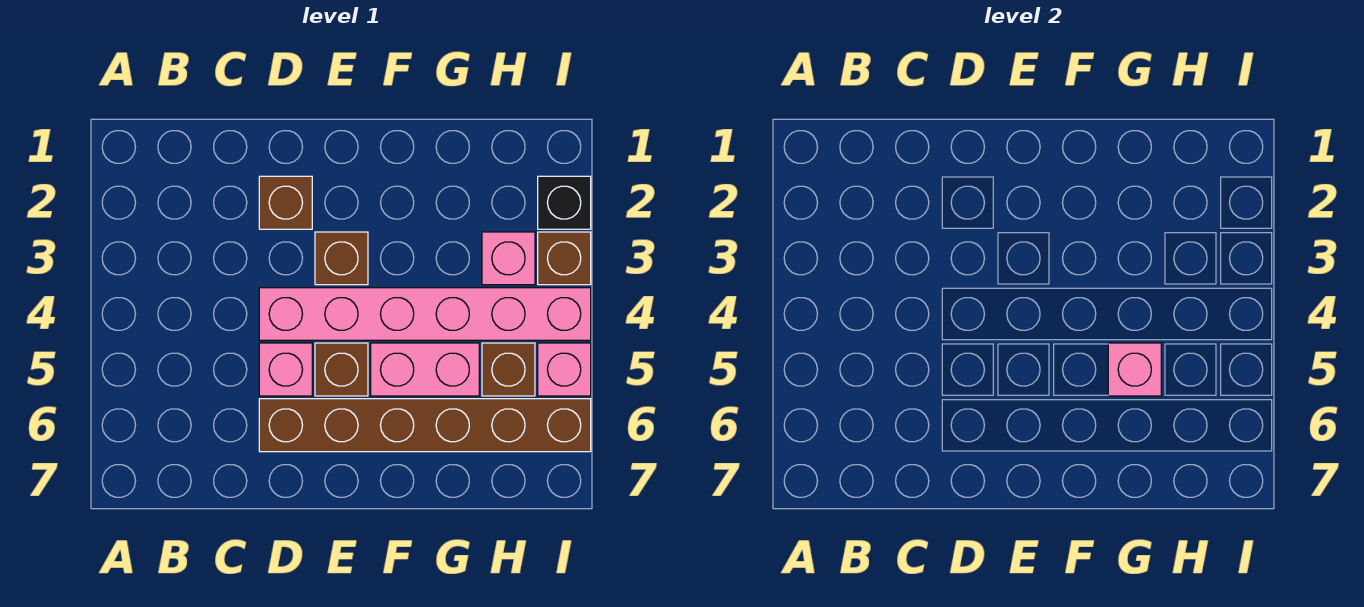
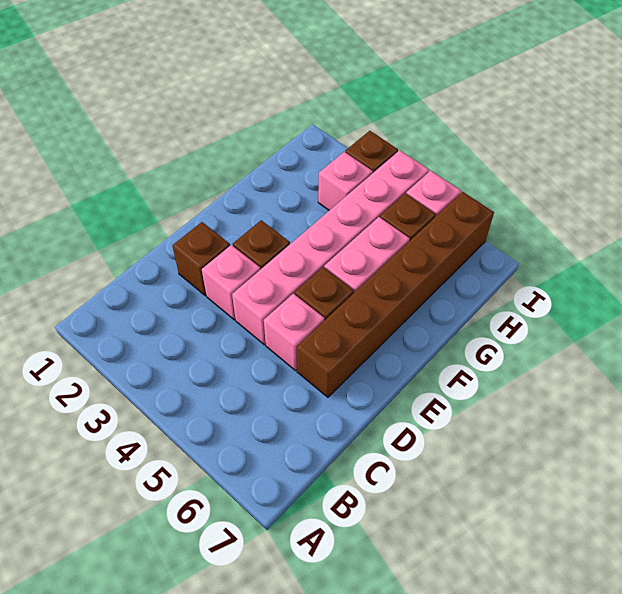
pink brick G5 level 2 -> pink brick D3 level 1
black brick I2 level 1 -> none

